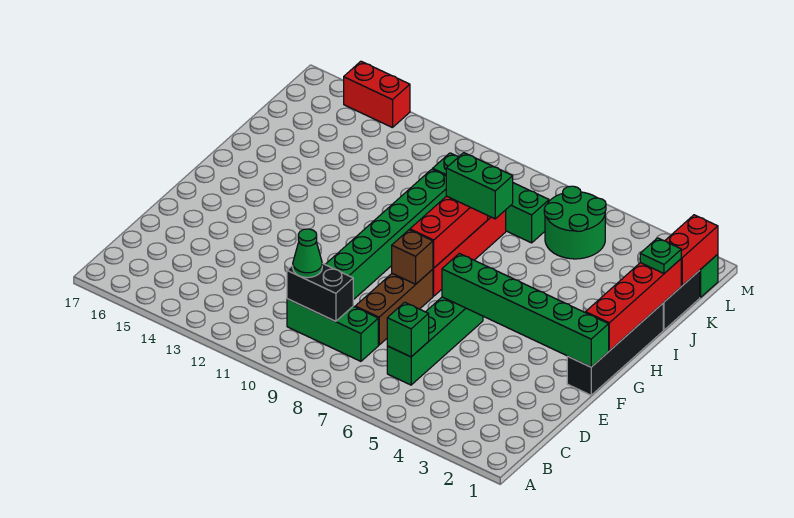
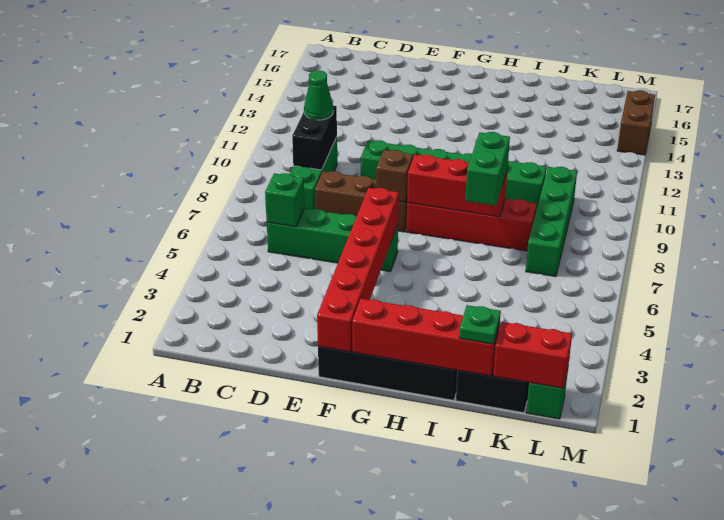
green brick F1:F6 level 2 -> red brick F1:F6 level 2
green round brick K5:L6 level 1 -> none
red brick M14:M15 level 1 -> brown brick M14:M15 level 1

